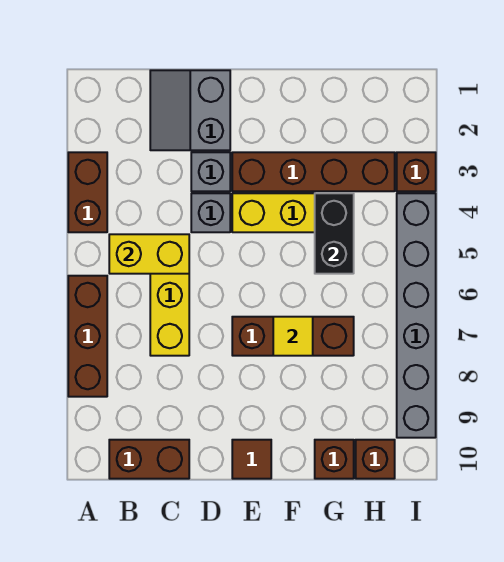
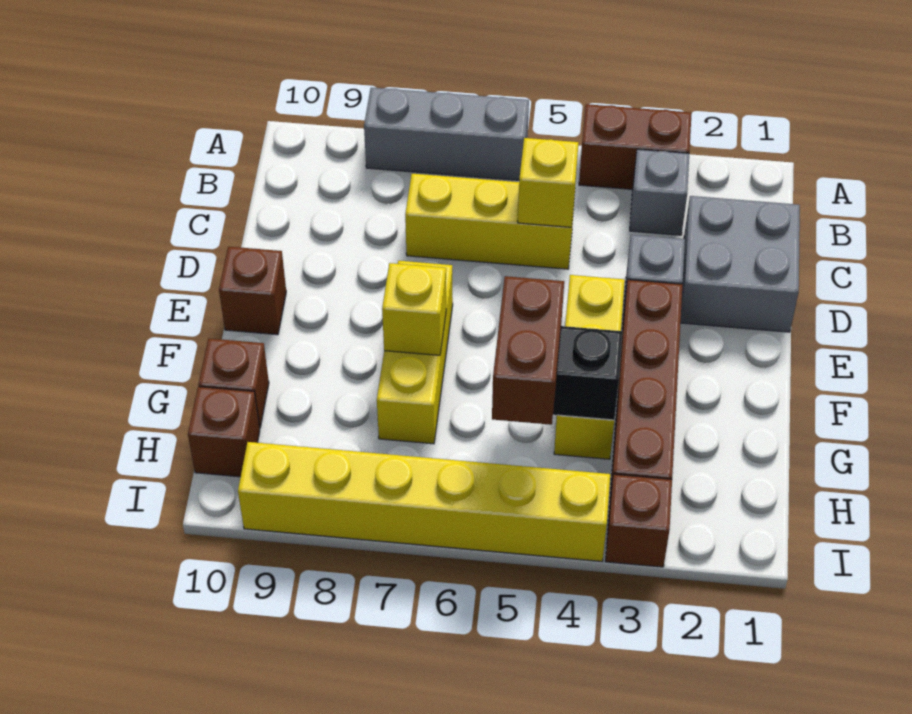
brown brick A6:A8 level 1 -> grey brick A6:A8 level 1
yellow brick B5:C5 level 2 -> yellow brick C5 level 2
brown brick B10:C10 level 1 -> brown brick G5:H5 level 3
grey slope C1:D2 level 1 top D -> grey brick C1:D2 level 1
grey brick D4 level 1 -> grey brick B3 level 1
brown brick E7:G7 level 1 -> yellow brick E7:G7 level 1
brown tile E10 level 1 -> brown brick E10 level 1
yellow tile F7 level 2 -> yellow brick F7 level 2
grey brick I4:I9 level 1 -> yellow brick I4:I9 level 1

